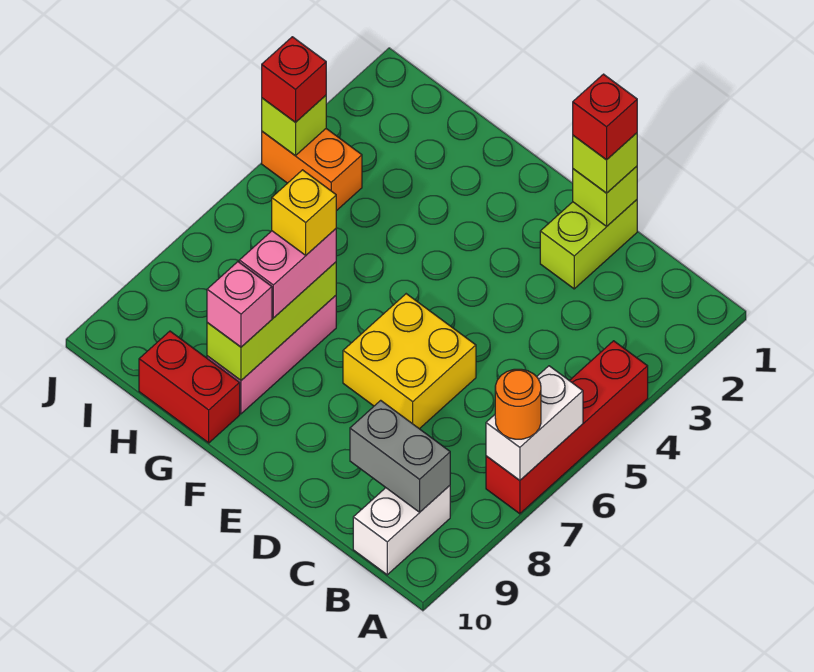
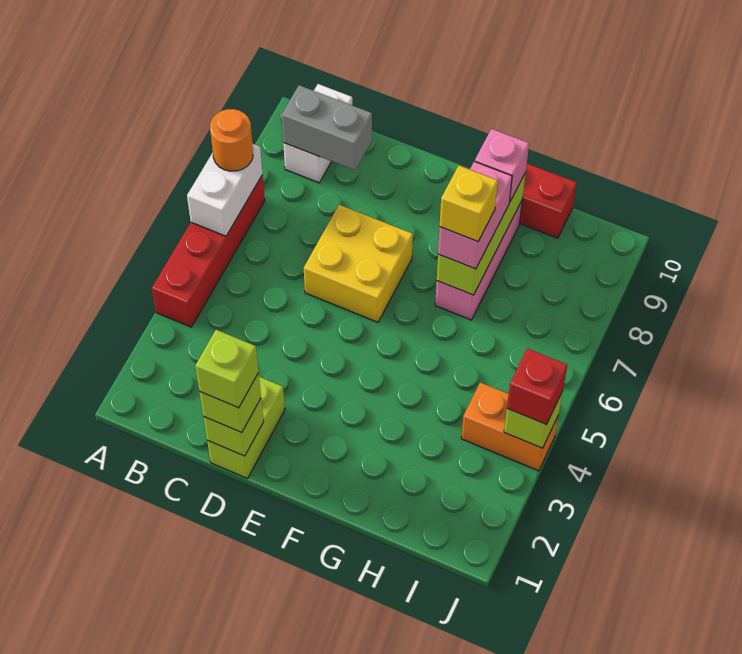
red brick D1 level 4 -> lime brick D1 level 4

